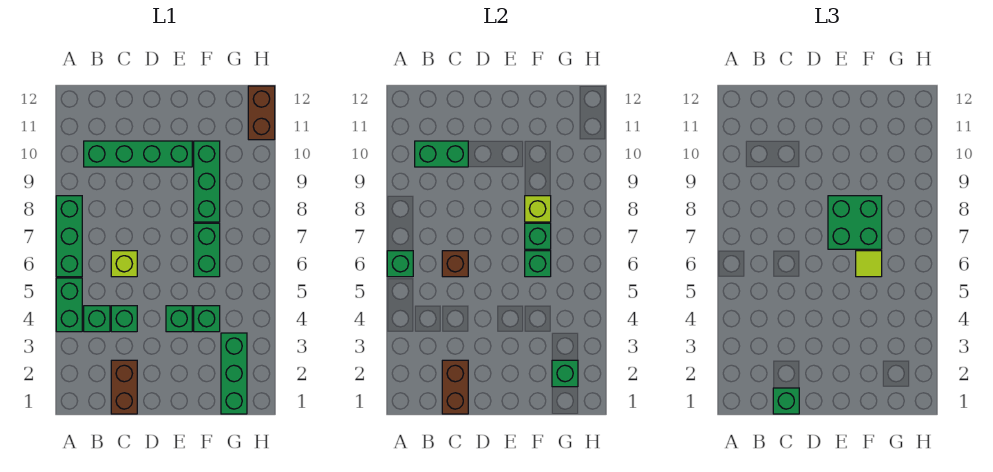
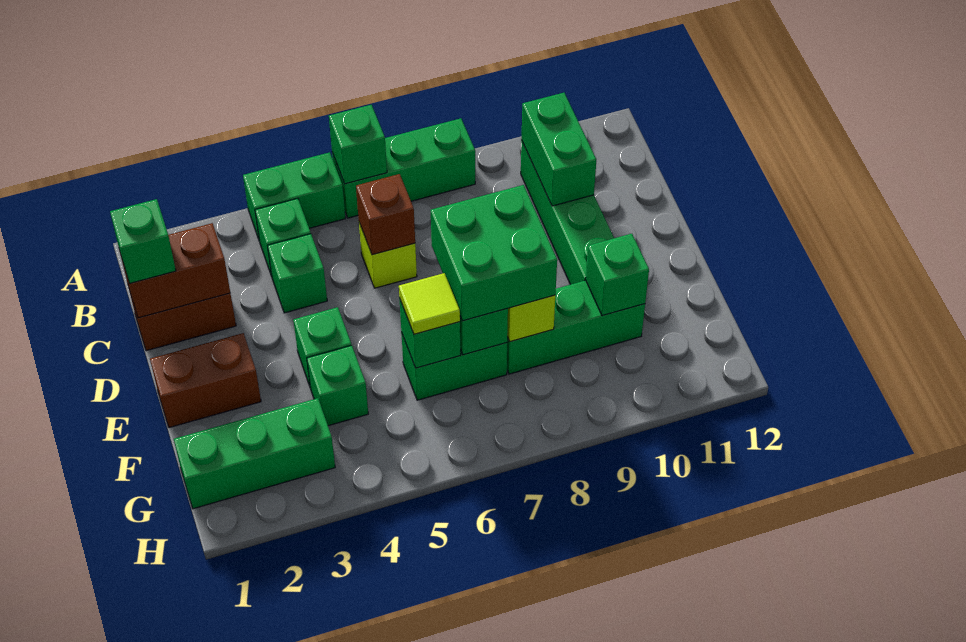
green brick G2 level 2 -> green brick F10 level 2
brown brick H11:H12 level 1 -> brown brick E1:E2 level 1

